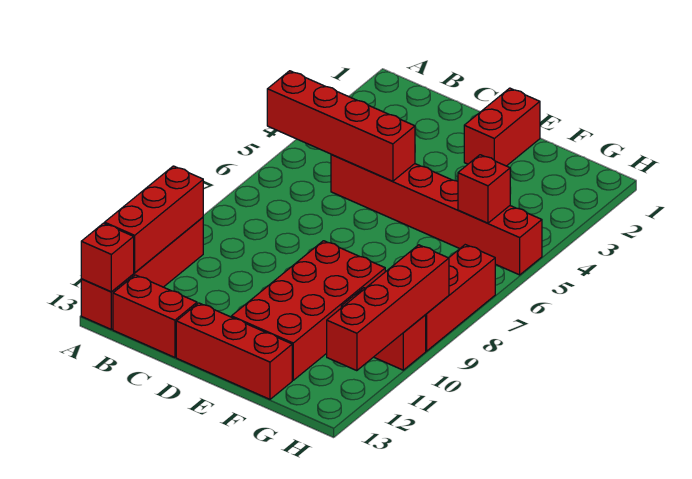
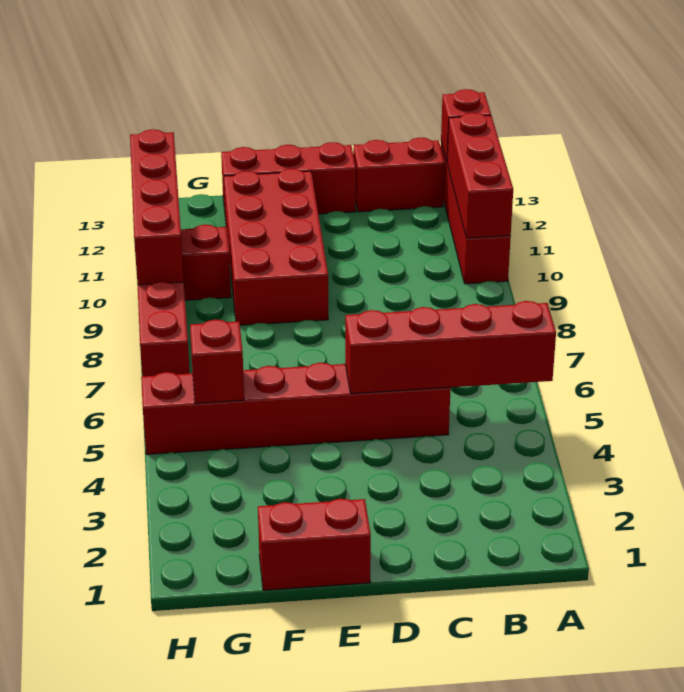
red brick E1:E2 level 1 -> red brick E1:F1 level 1

